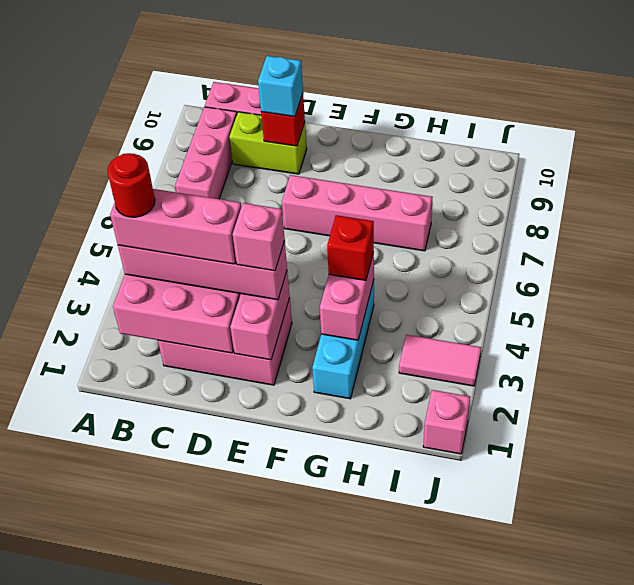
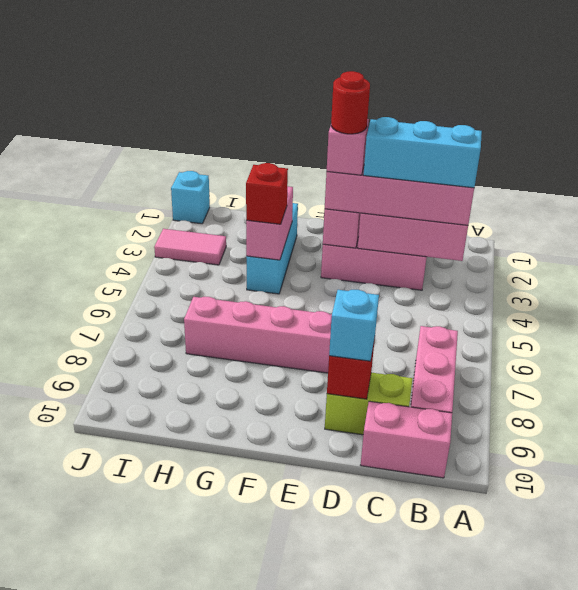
pink brick B3:D3 level 4 -> cyan brick B3:D3 level 4
red round brick B3 level 5 -> red round brick E3 level 5
pink brick J1 level 1 -> cyan brick J1 level 1

